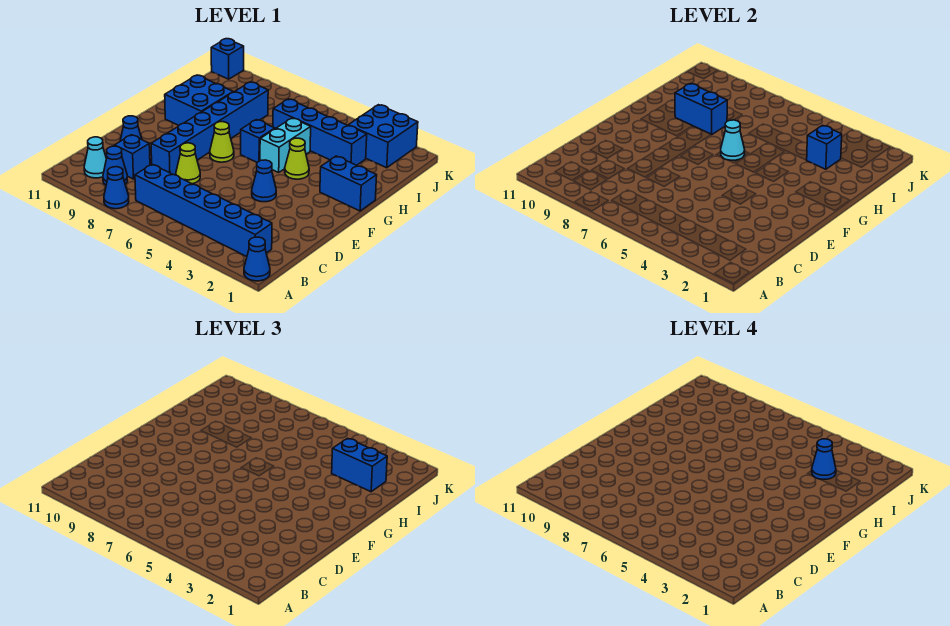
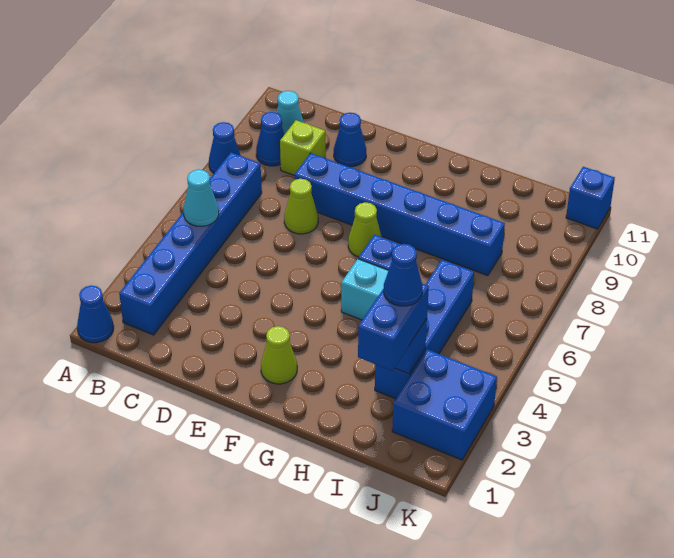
blue brick C9 level 1 -> lime brick C9 level 1
blue cone E4 level 1 -> none
blue brick G1:G2 level 1 -> none
lime cone G4 level 1 -> lime cone F2 level 1
cyan cone G6 level 2 -> cyan cone B5 level 2
blue brick G9:H10 level 1 -> none
blue brick H8:H9 level 2 -> none

